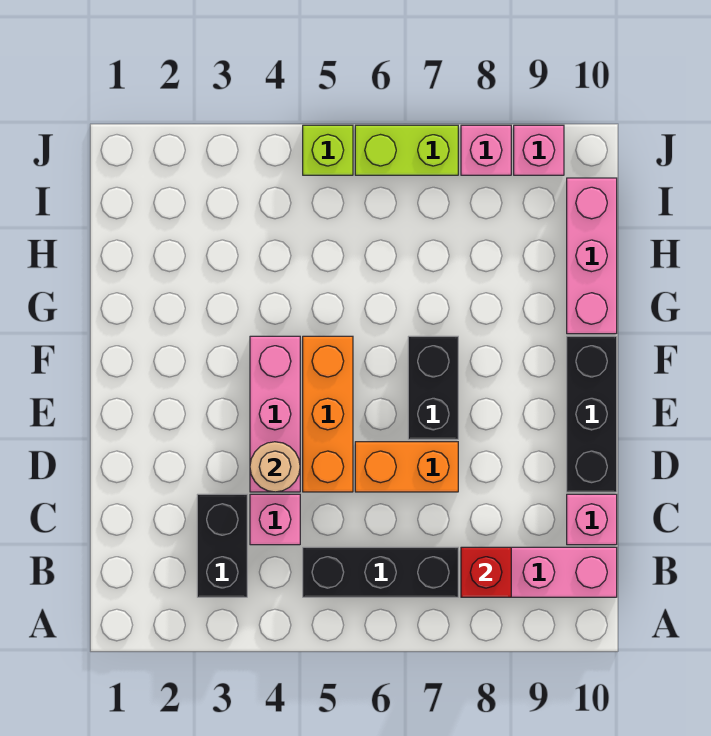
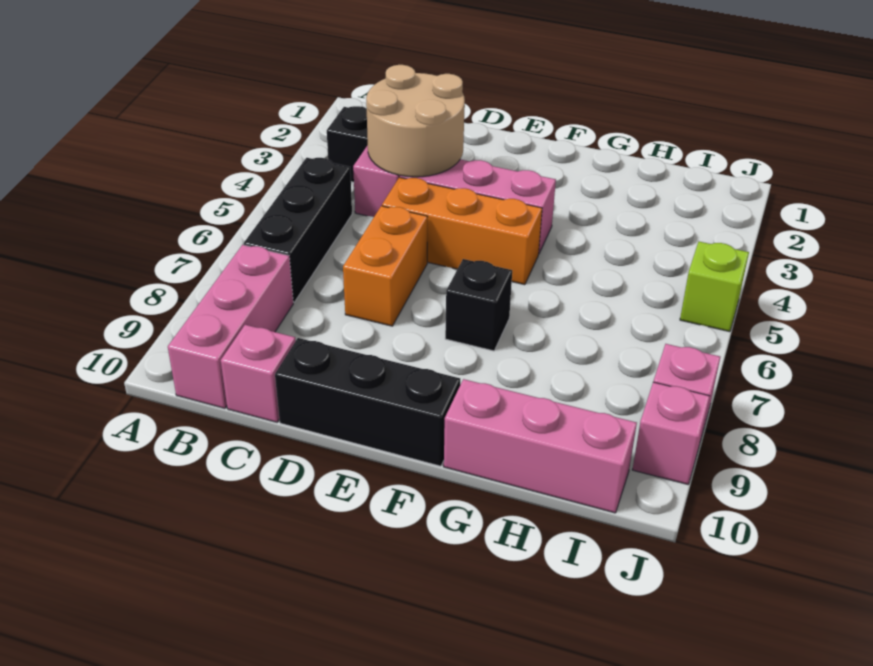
red brick B8 level 2 -> none
tan round brick D4 level 2 -> tan round brick C3:D4 level 2
black brick E7:F7 level 1 -> black brick F7 level 1
lime brick J6:J7 level 1 -> none

